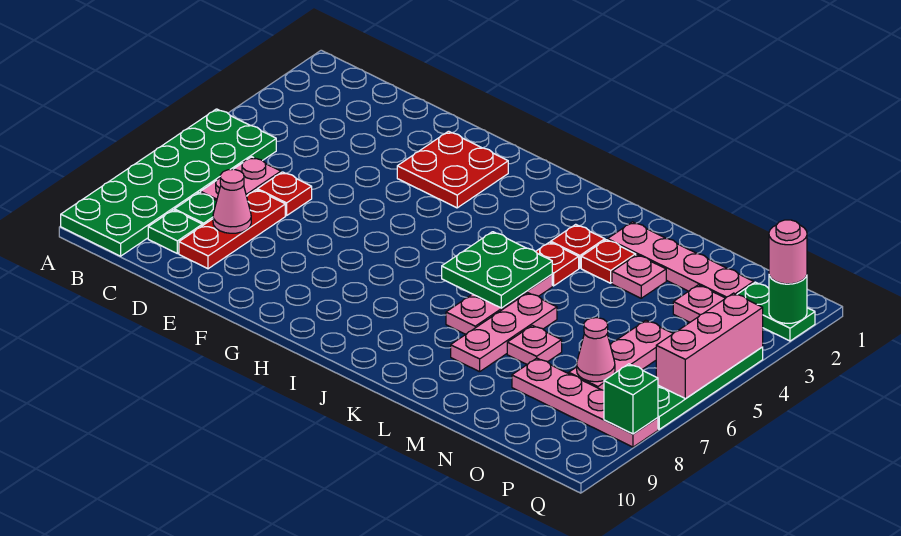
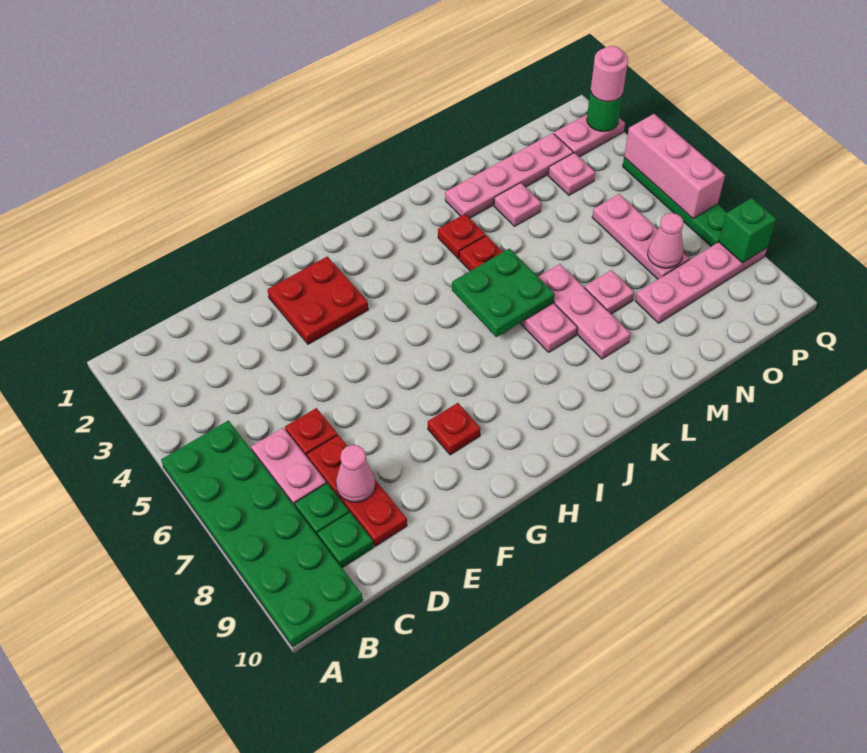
red plate L3 level 1 -> red plate G8 level 1
green plate P2:Q2 level 1 -> pink plate P2:Q2 level 1

